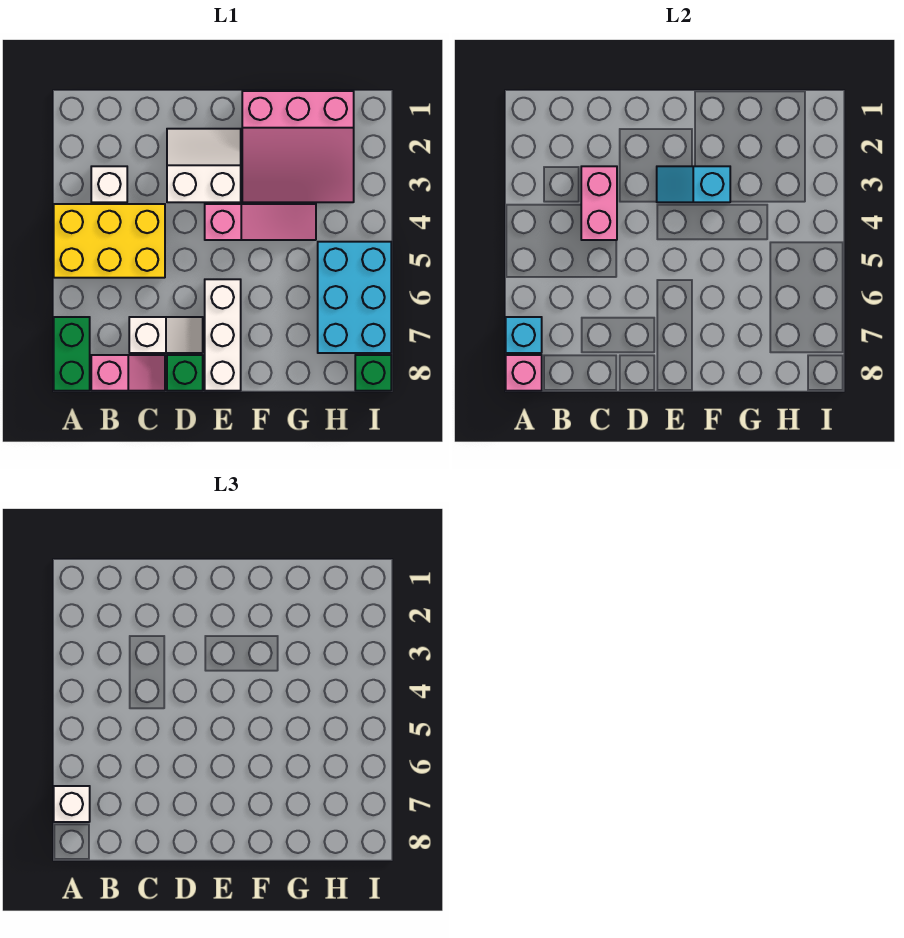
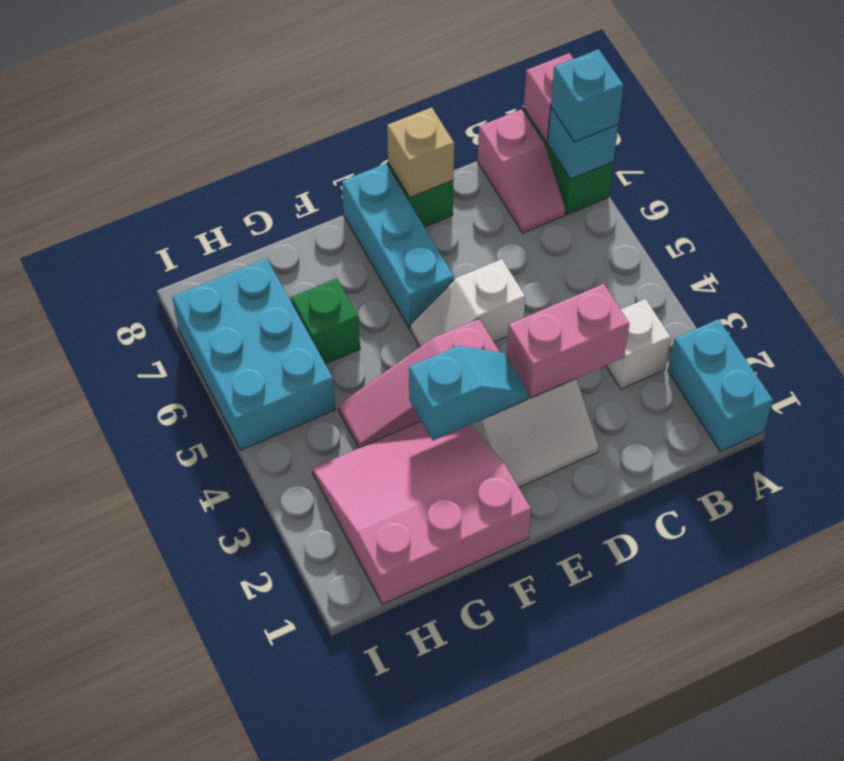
none -> cyan brick A1:A2 level 1
yellow brick A4:C5 level 1 -> none
white brick A7 level 3 -> cyan brick A7 level 3
pink slope B8:C8 level 1 top B -> pink slope B7:B8 level 1 top 8
pink brick C3:C4 level 2 -> pink brick C3:D3 level 2
white slope C7:D7 level 1 top C -> white slope D5:E5 level 1 top D
none -> tan brick D8 level 2
white brick E6:E8 level 1 -> cyan brick E6:E8 level 1
green brick I8 level 1 -> green brick G6 level 1

